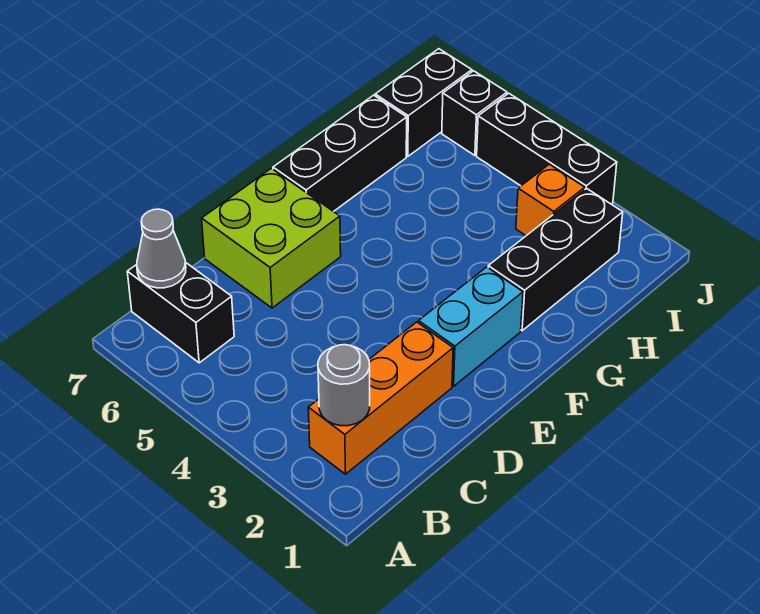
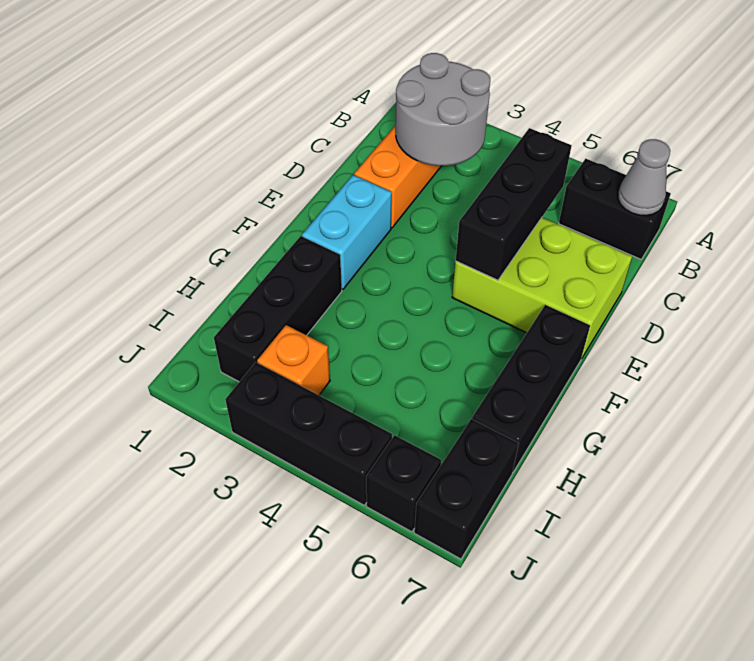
grey round brick B2 level 2 -> grey round brick B2:C3 level 2
none -> black brick C5:E5 level 2
lime brick D6:E7 level 1 -> lime brick D5:E7 level 1

